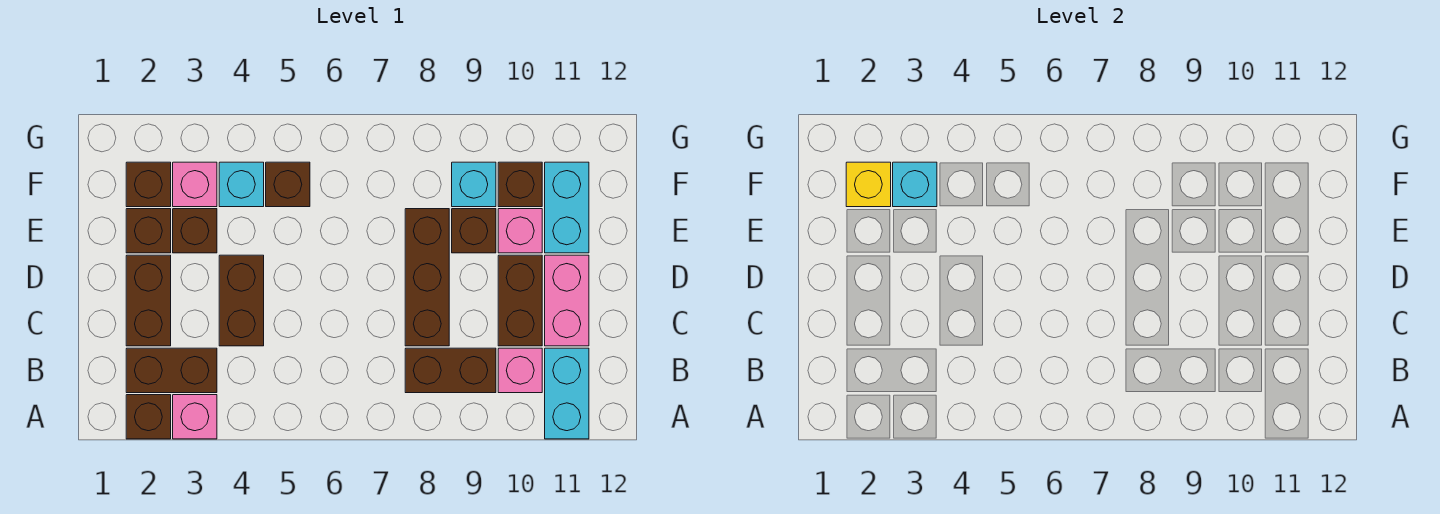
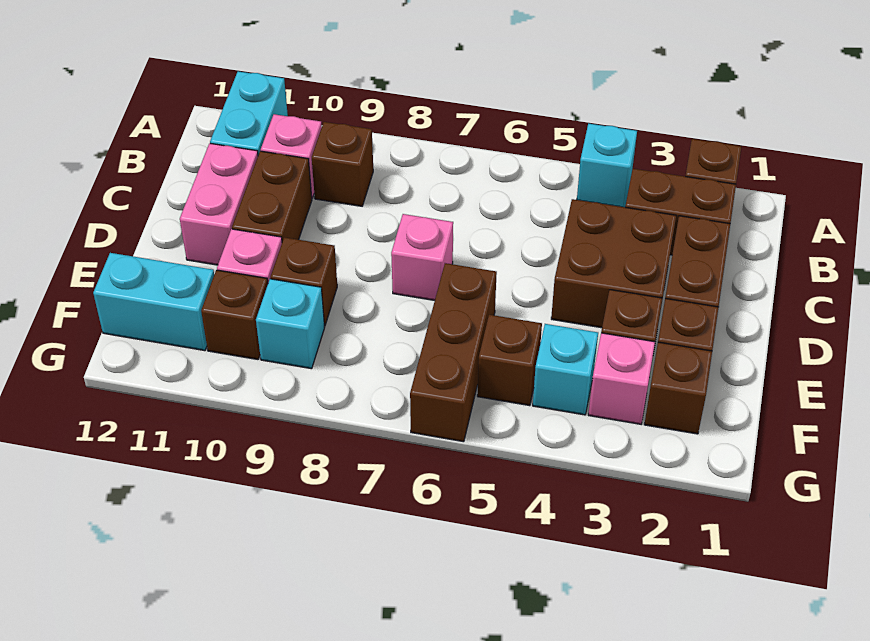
pink brick A3 level 1 -> pink brick D7 level 1
brown brick B8:B9 level 1 -> brown brick B9 level 1
brown brick C4:D4 level 1 -> brown brick C3:D4 level 1
brown brick C8:E8 level 1 -> brown brick E6:G6 level 1
cyan brick E11:F11 level 1 -> cyan brick F11:F12 level 1
yellow brick F2 level 2 -> none
cyan brick F3 level 2 -> cyan brick A4 level 1

